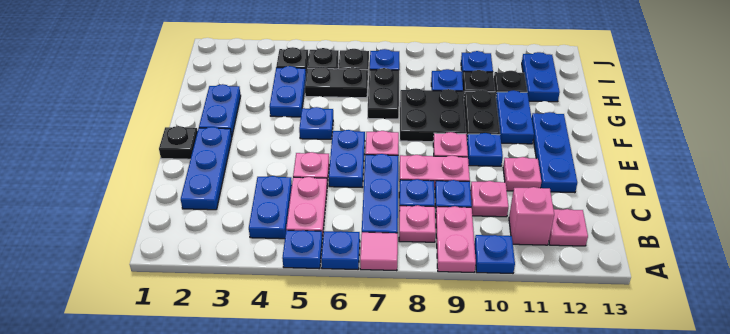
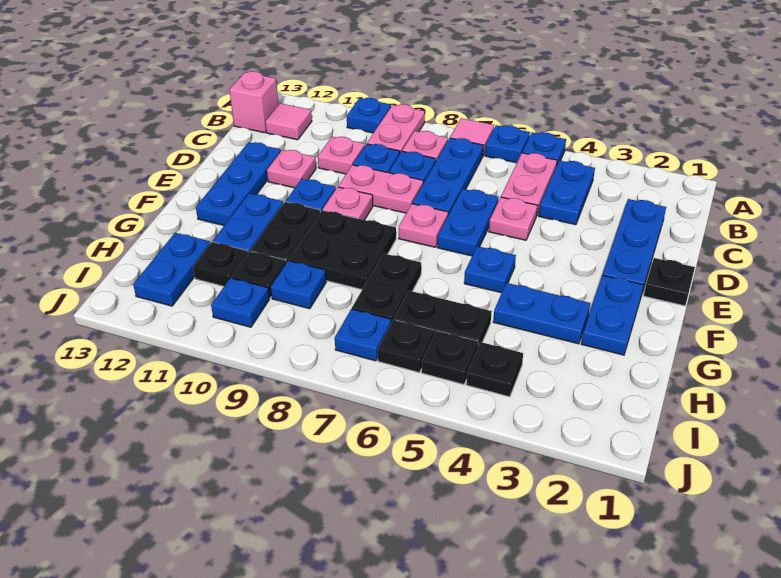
pink brick B11 level 1 -> pink brick B13 level 1
pink plate B12 level 1 -> pink tile B12 level 1
blue plate G4:H4 level 1 -> blue plate G3:G4 level 1

